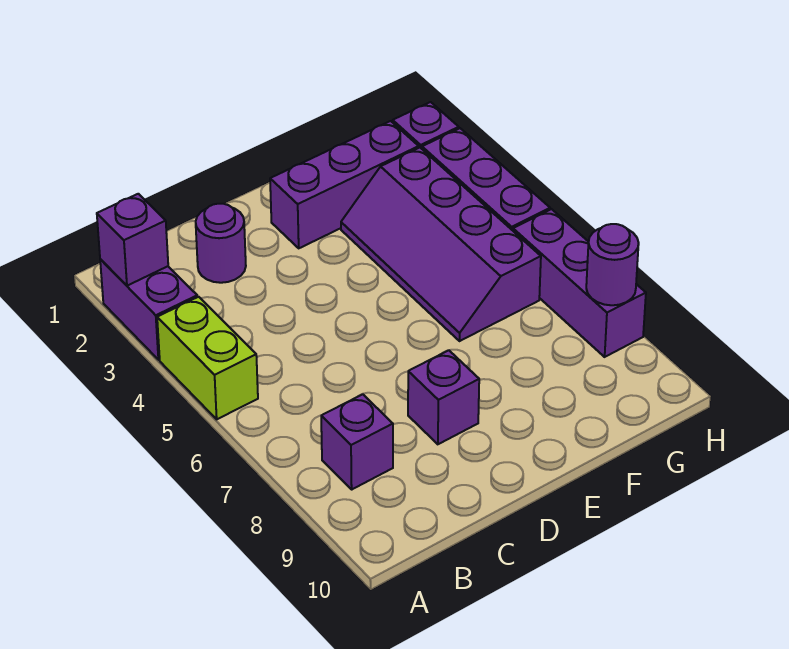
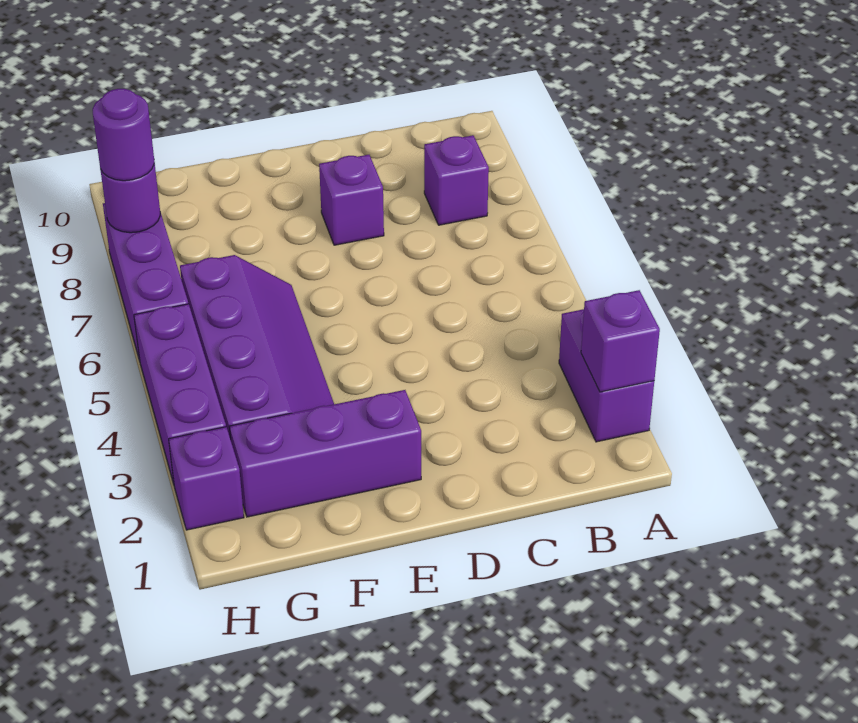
lime brick A4:A5 level 1 -> none
purple round brick C2 level 1 -> purple round brick H8 level 3

